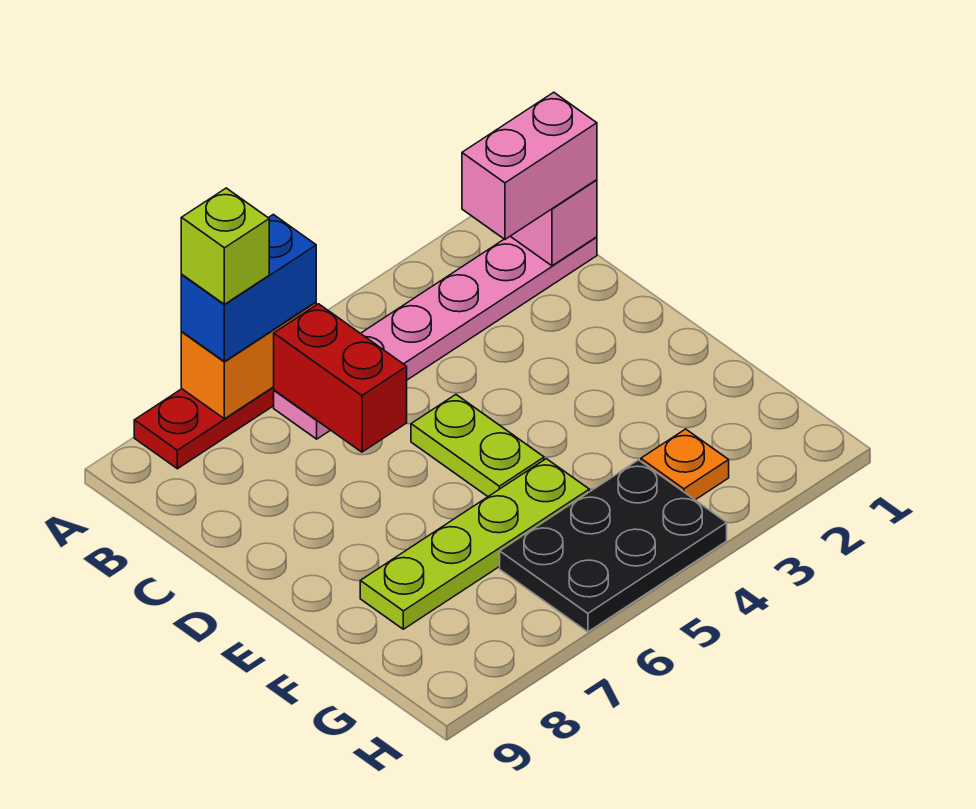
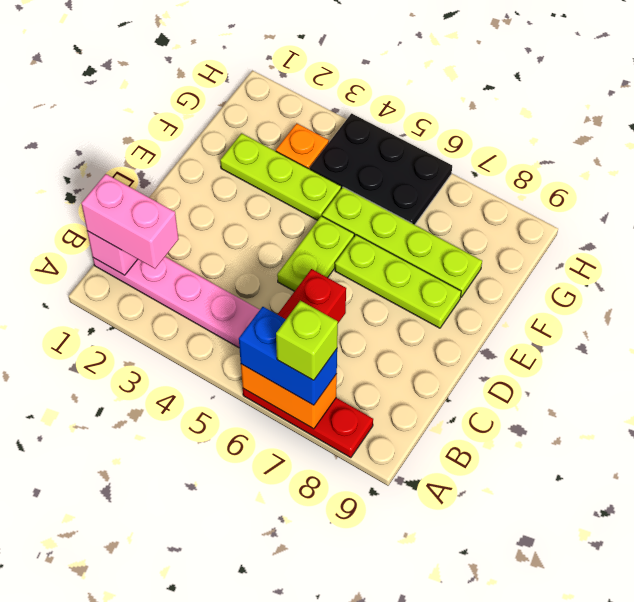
none -> lime plate E6:E8 level 1
none -> lime plate F2:F4 level 1

